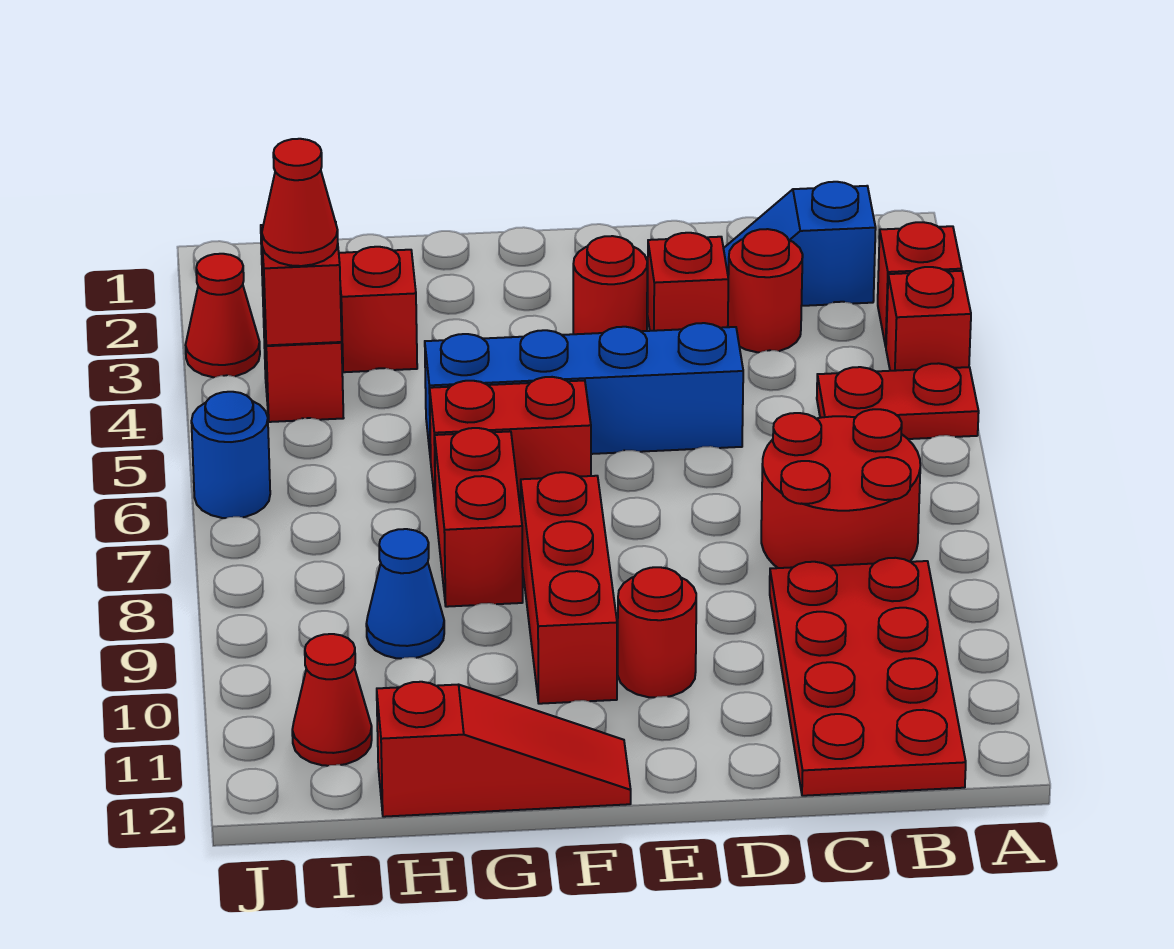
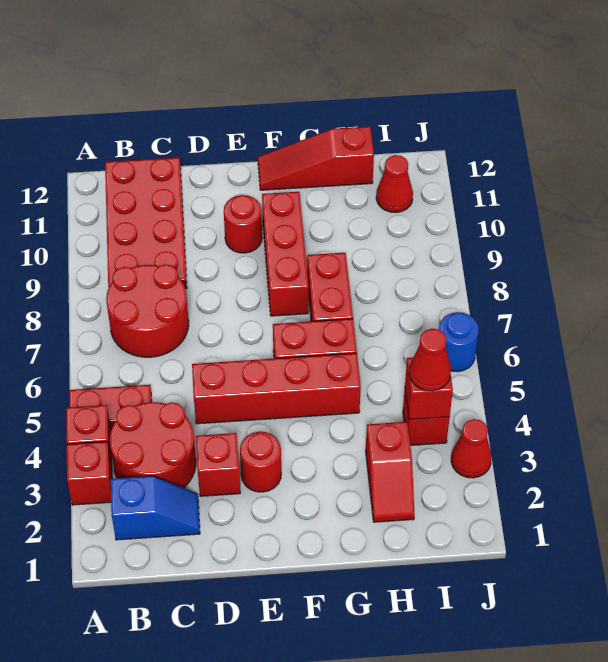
red round brick C3 level 1 -> red round brick B3:C4 level 1
blue brick D5:G5 level 1 -> red brick D5:G5 level 1
blue cone H9 level 1 -> none

